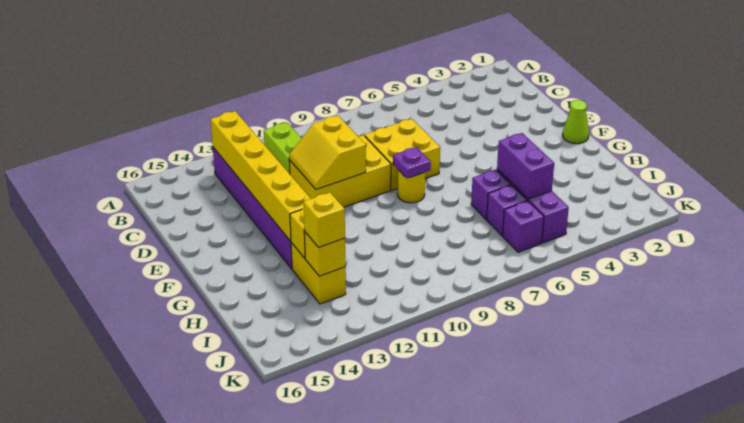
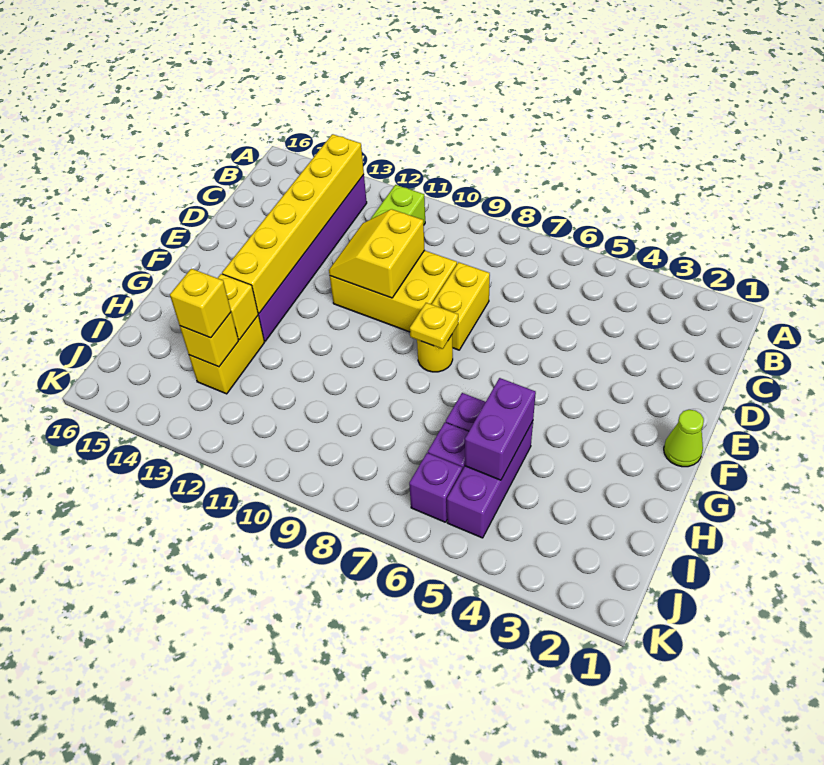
yellow brick D7:E8 level 1 -> yellow brick D8:E8 level 1
purple plate F8 level 2 -> yellow plate F8 level 2

